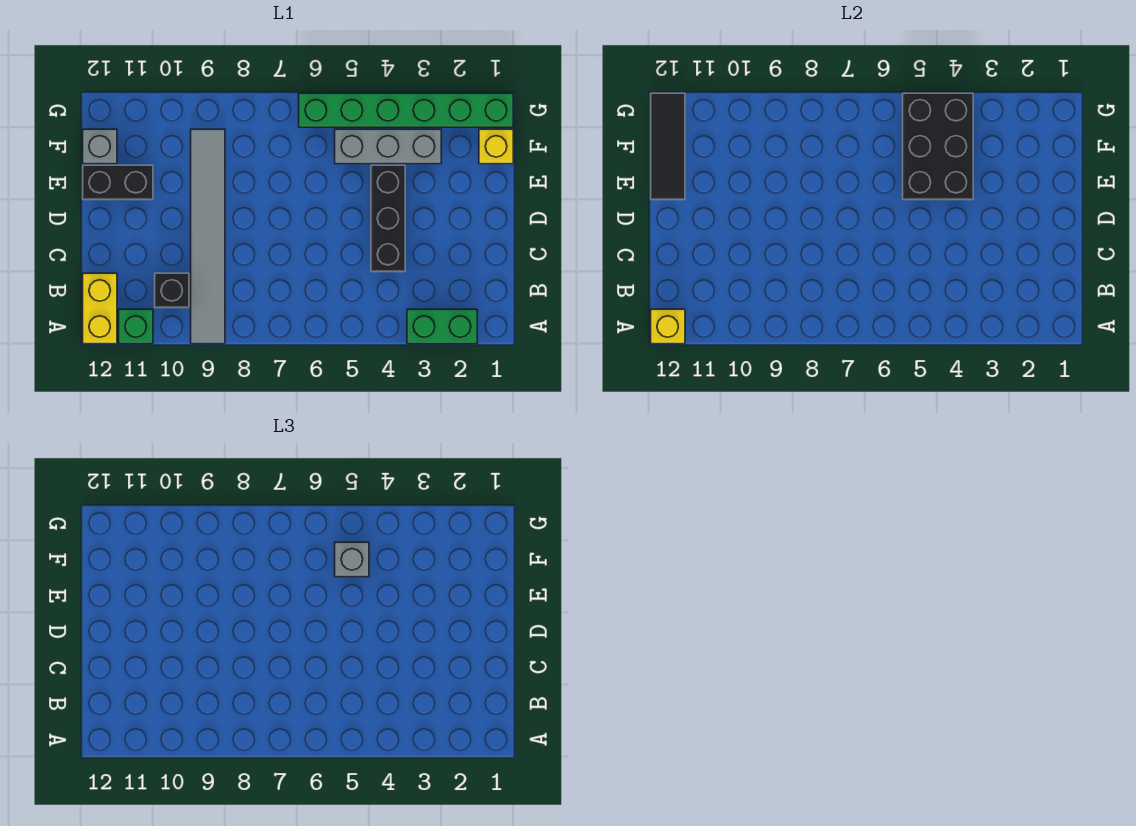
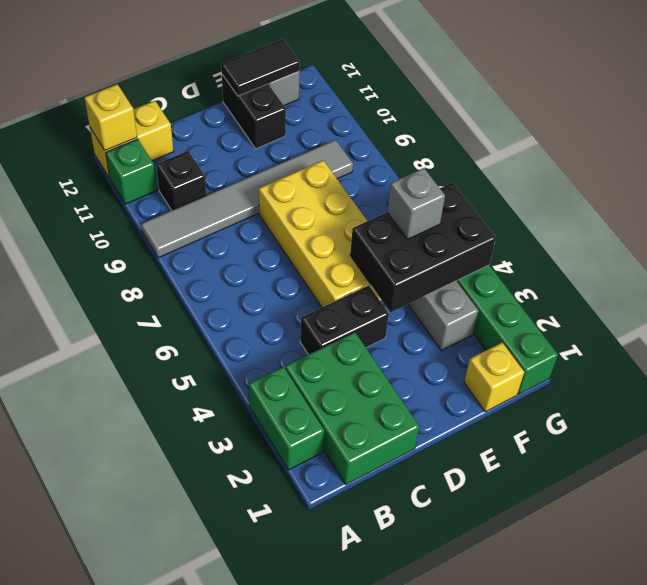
none -> green brick B1:C3 level 1
black brick C4:E4 level 1 -> black brick C4:D4 level 1
none -> yellow brick D5:E8 level 1
black tile E12:G12 level 2 -> black tile E12:F12 level 2

